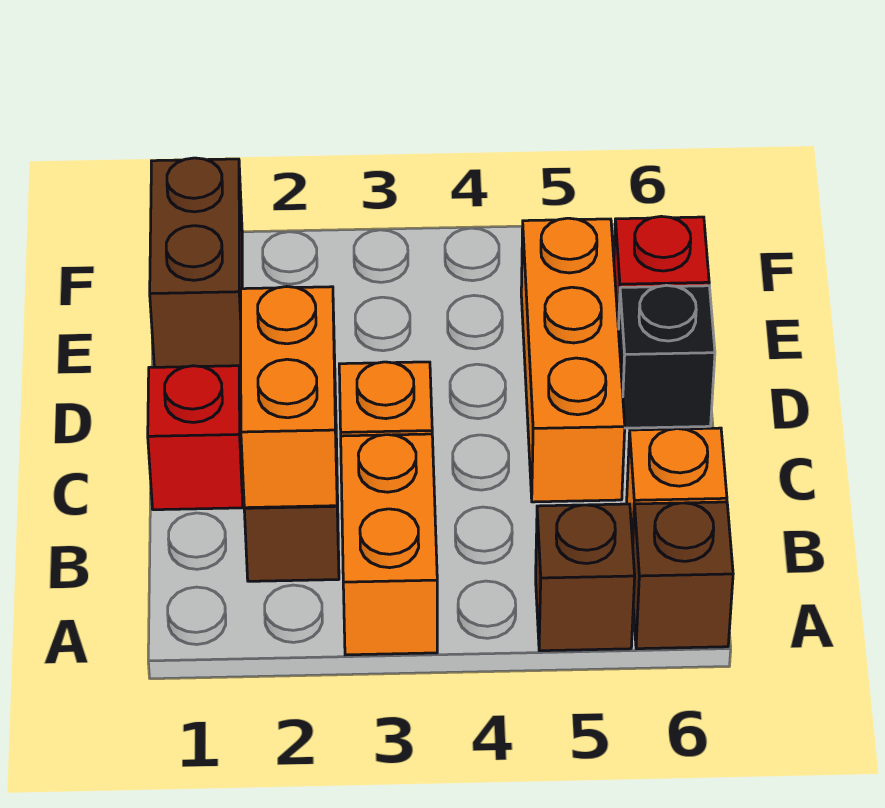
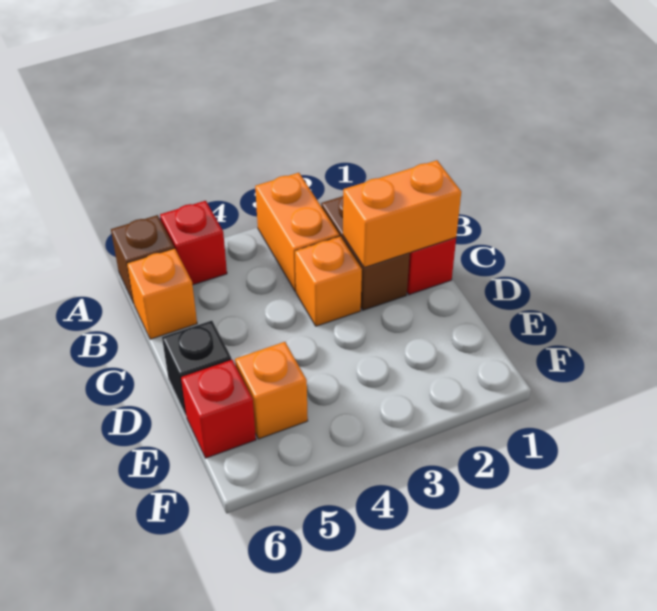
brown brick A5 level 1 -> red brick A5 level 1
orange brick B2:C2 level 2 -> orange brick C1:C2 level 2
orange brick C5:E5 level 1 -> orange brick E5 level 1
brown brick E1:F1 level 1 -> none

